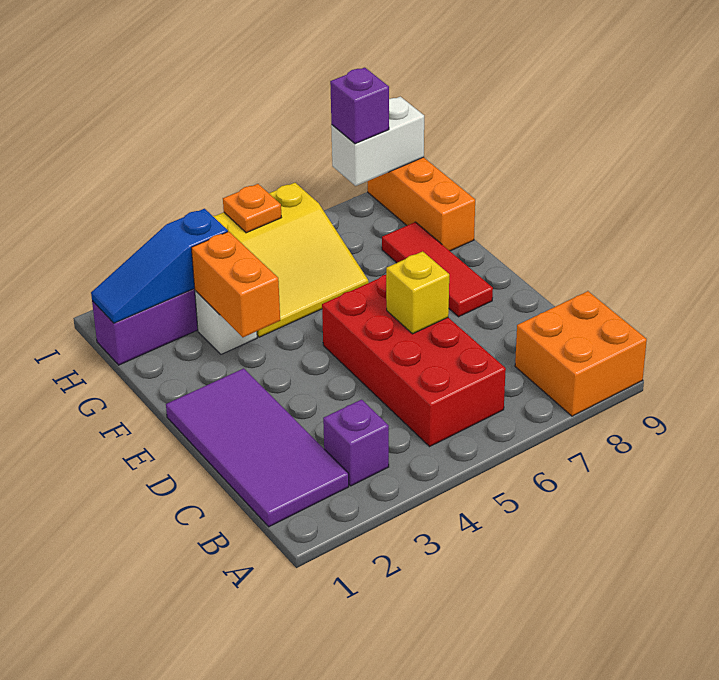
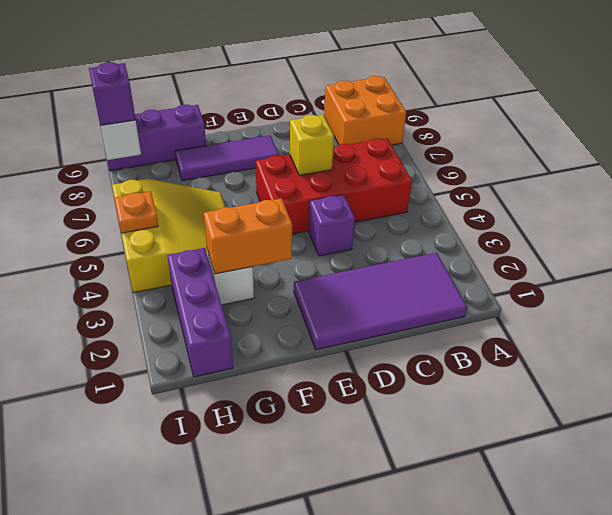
purple brick B3 level 1 -> purple brick D4 level 1
red tile E8:G8 level 1 -> purple tile E8:G8 level 1
orange brick G9:I9 level 1 -> purple brick G9:I9 level 1
blue slope H1:H3 level 2 top 3 -> none

